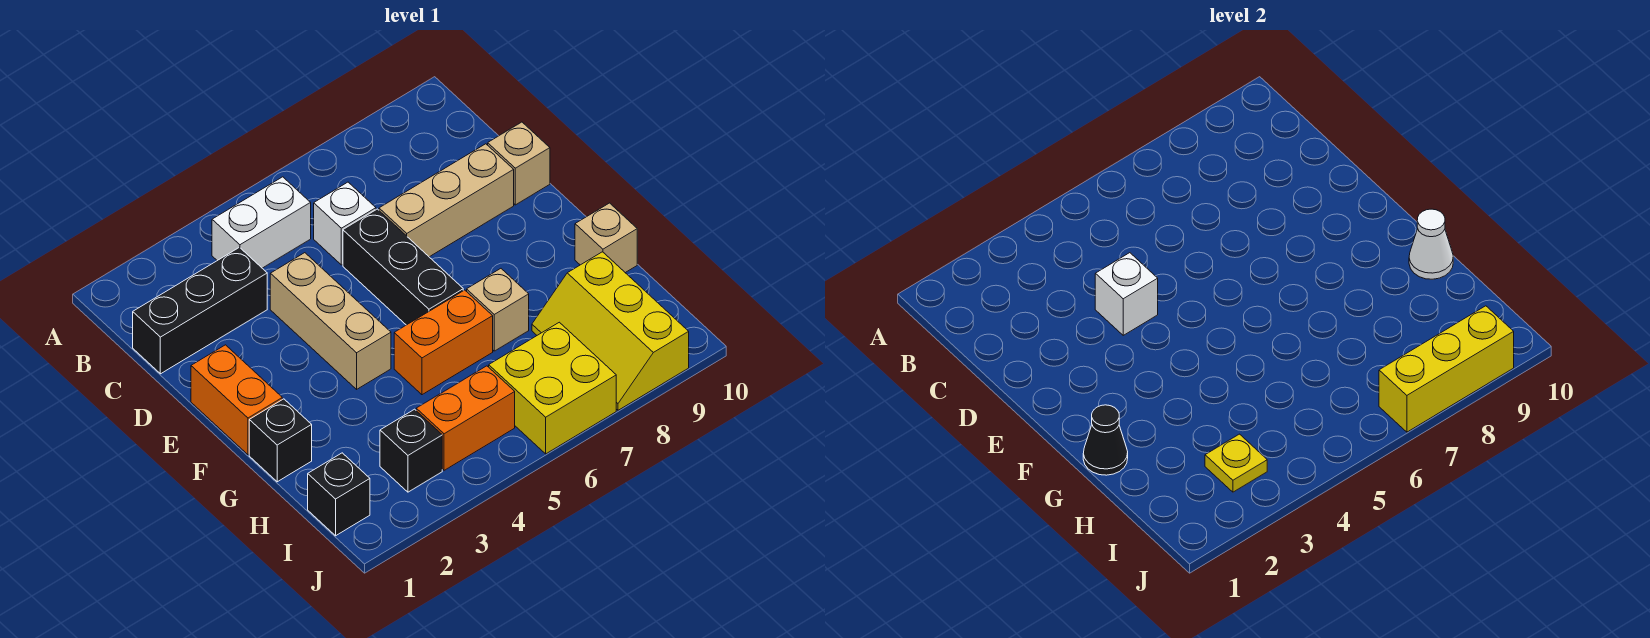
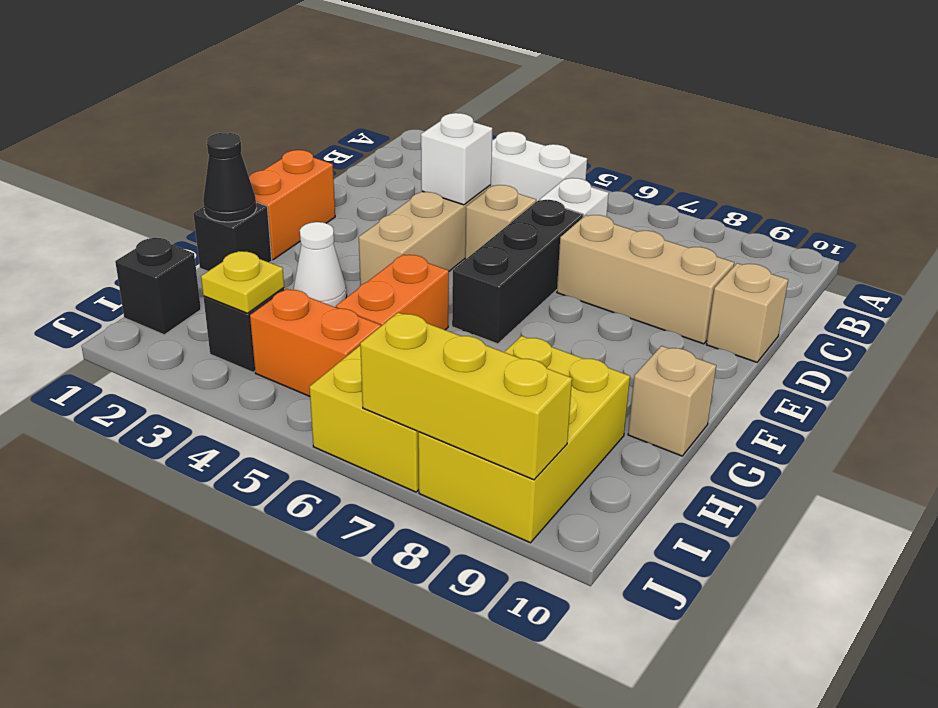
black brick C1:C3 level 1 -> none
orange brick G5:G6 level 1 -> orange brick G5:H5 level 1
tan brick G7 level 1 -> tan brick D5 level 1
white cone G10 level 2 -> white cone G3 level 1
yellow slope H8:J9 level 1 top 9 -> yellow brick H8:J9 level 1

